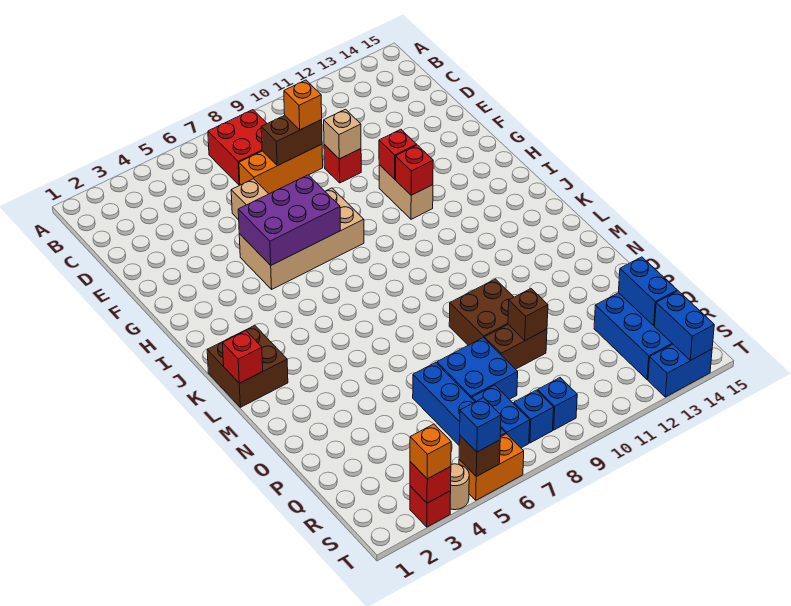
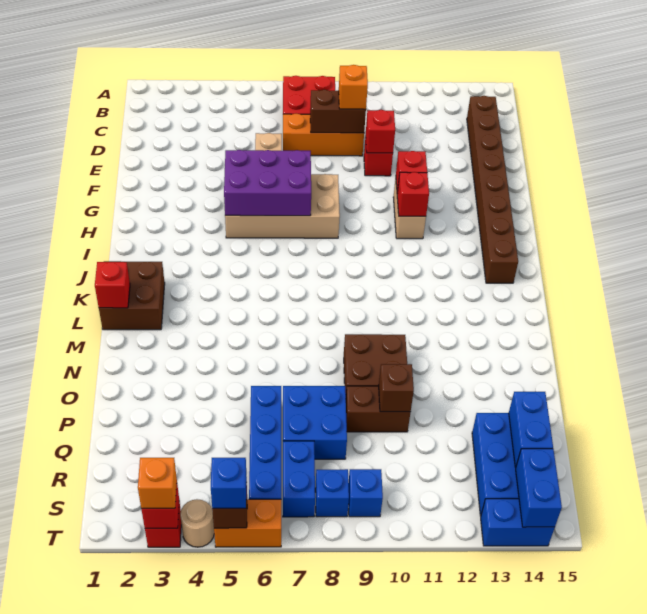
none -> brown brick C14:J14 level 1
tan brick E10 level 2 -> red brick E10 level 2

